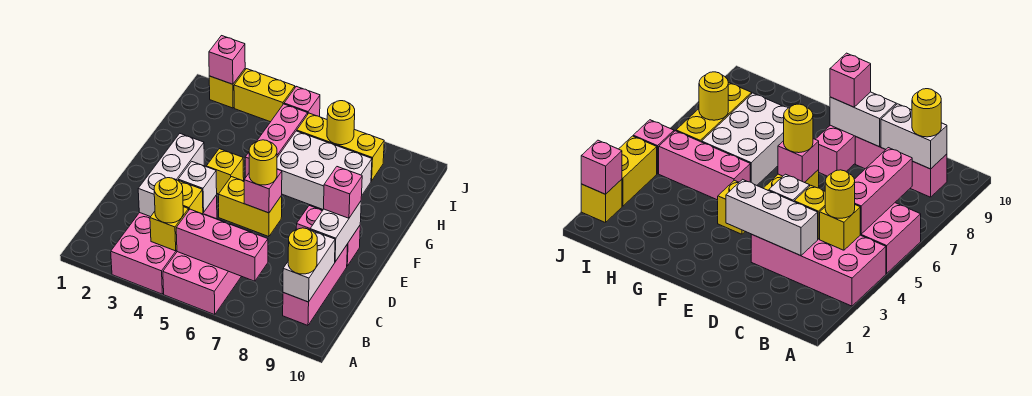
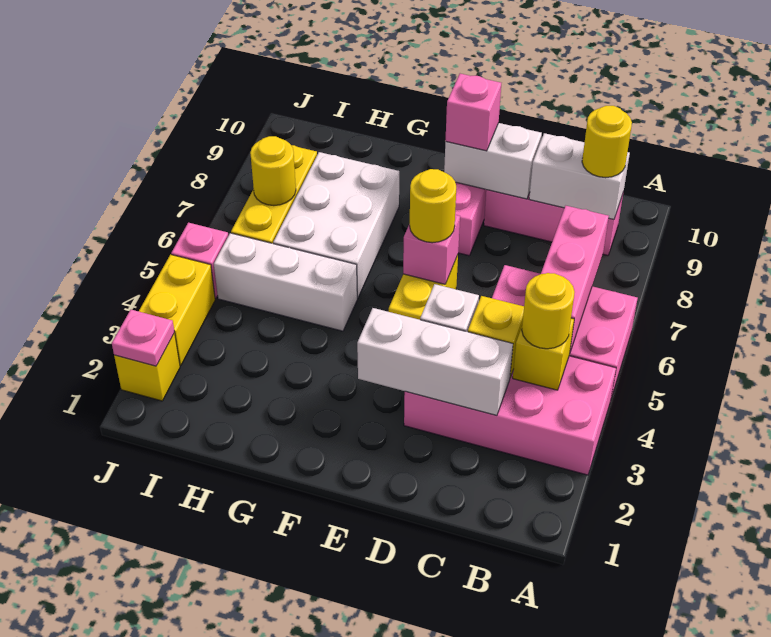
yellow brick F4 level 1 -> none
pink brick G5:I5 level 1 -> white brick G5:I5 level 1
pink brick J2 level 2 -> pink plate J2 level 2

